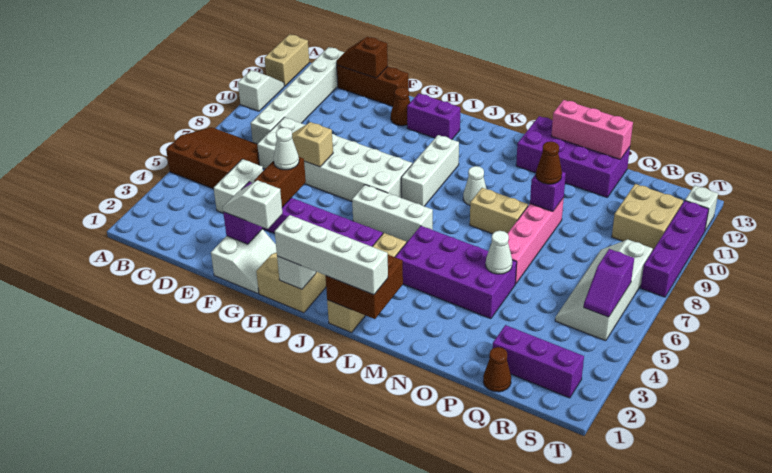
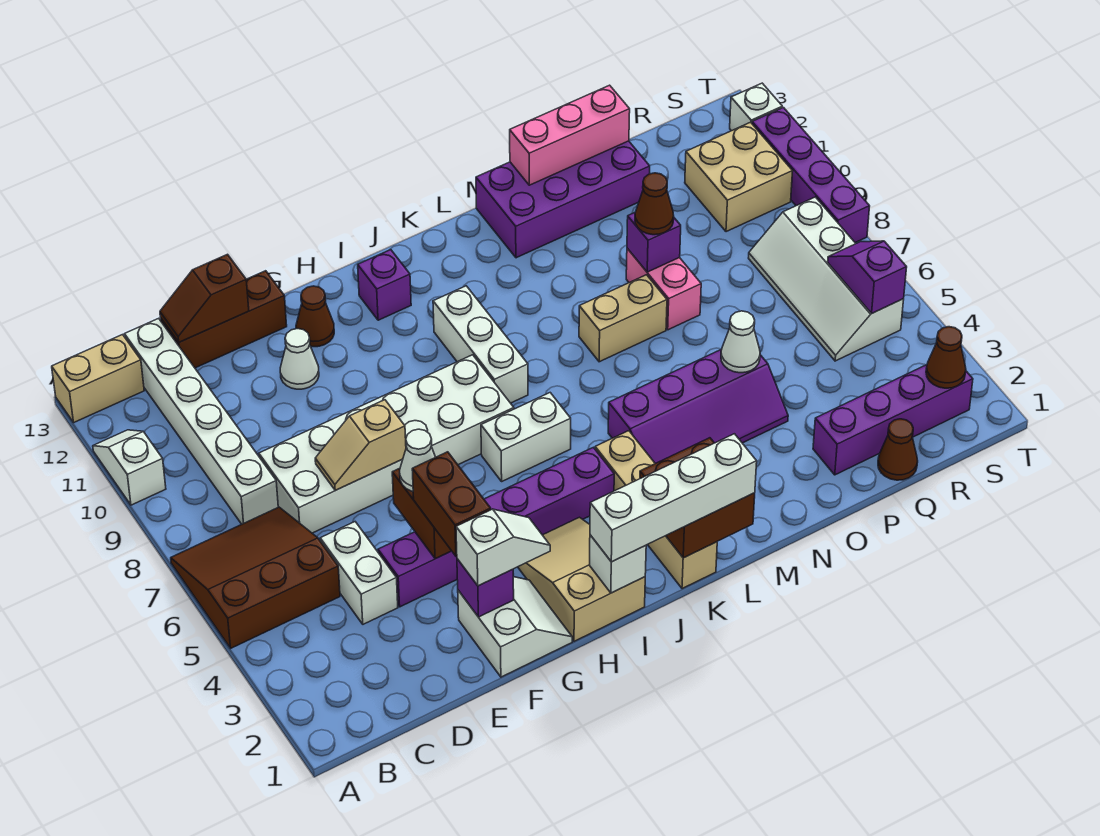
tan brick A12:A13 level 1 -> tan brick A13:B13 level 1
white slope F2:G2 level 3 top G -> white slope F2:G2 level 3 top F
none -> brown brick F3:F4 level 3
purple brick H12:I12 level 1 -> purple brick I12 level 1
white brick I6:K6 level 1 -> white brick I6:J6 level 1
purple brick L4:O5 level 1 -> purple slope L4:O5 level 1 top 5
white cone L9 level 1 -> white cone F11 level 1
pink brick O6:O9 level 1 -> pink brick O8:O9 level 1
purple brick Q2:S2 level 1 -> purple brick P2:S2 level 1
none -> brown cone S2 level 2
purple slope S5:S6 level 2 top 6 -> purple slope S5:S6 level 2 top 5

